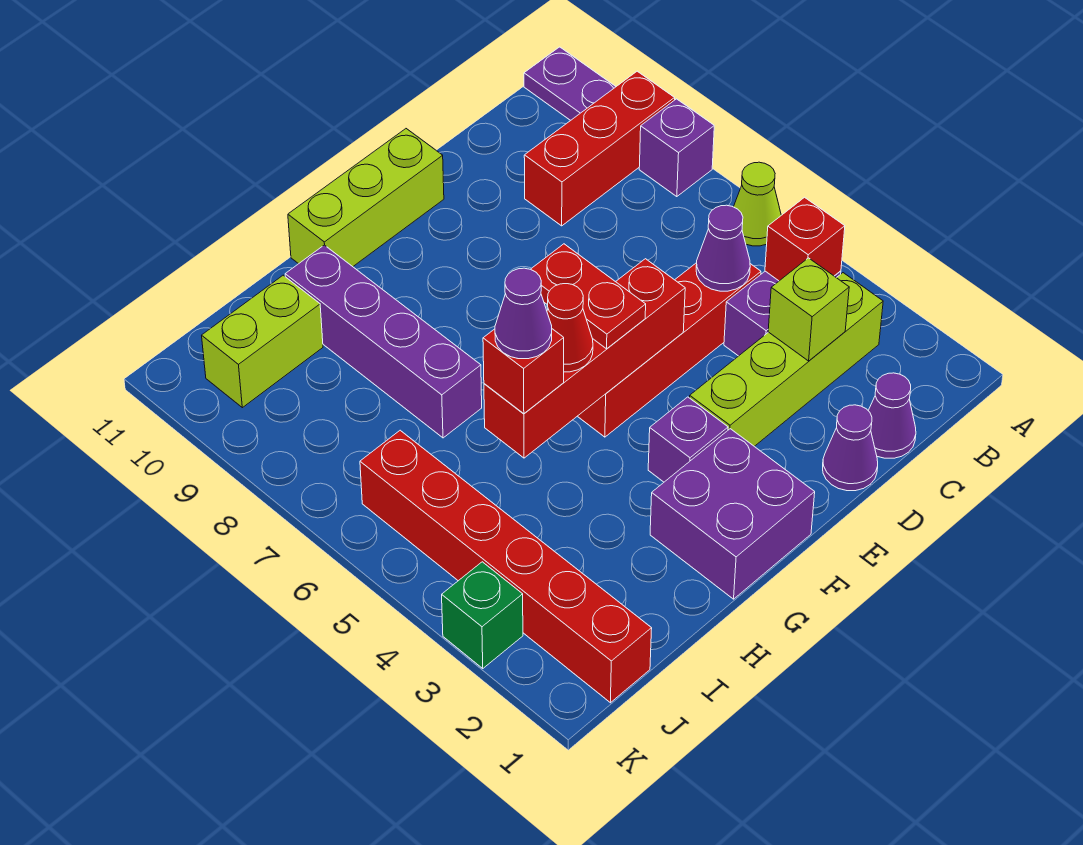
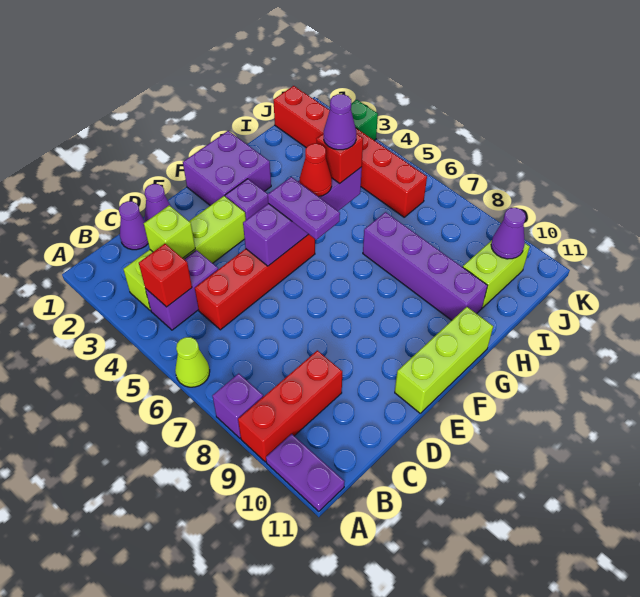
purple cone C5 level 2 -> purple cone J10 level 2
red brick E5:H5 level 2 -> purple brick E5:H5 level 2
red plate F5:F6 level 3 -> purple plate F5:F6 level 3

